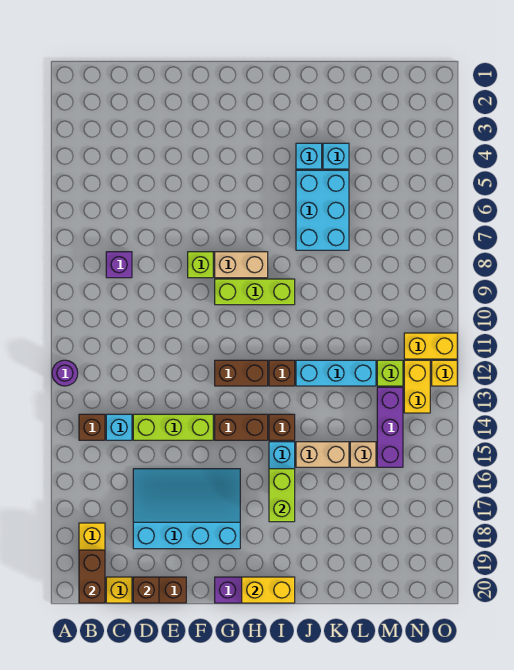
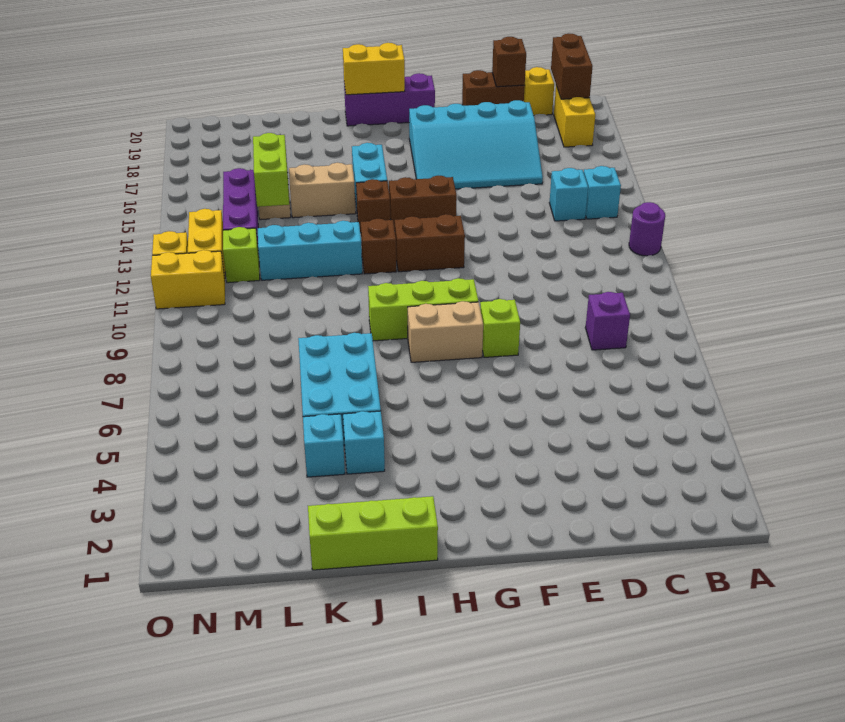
brown brick B14 level 1 -> cyan brick B14 level 1
lime brick D14:F14 level 1 -> lime brick I1:K1 level 1
lime brick I16:I17 level 2 -> lime brick L14:L15 level 2

